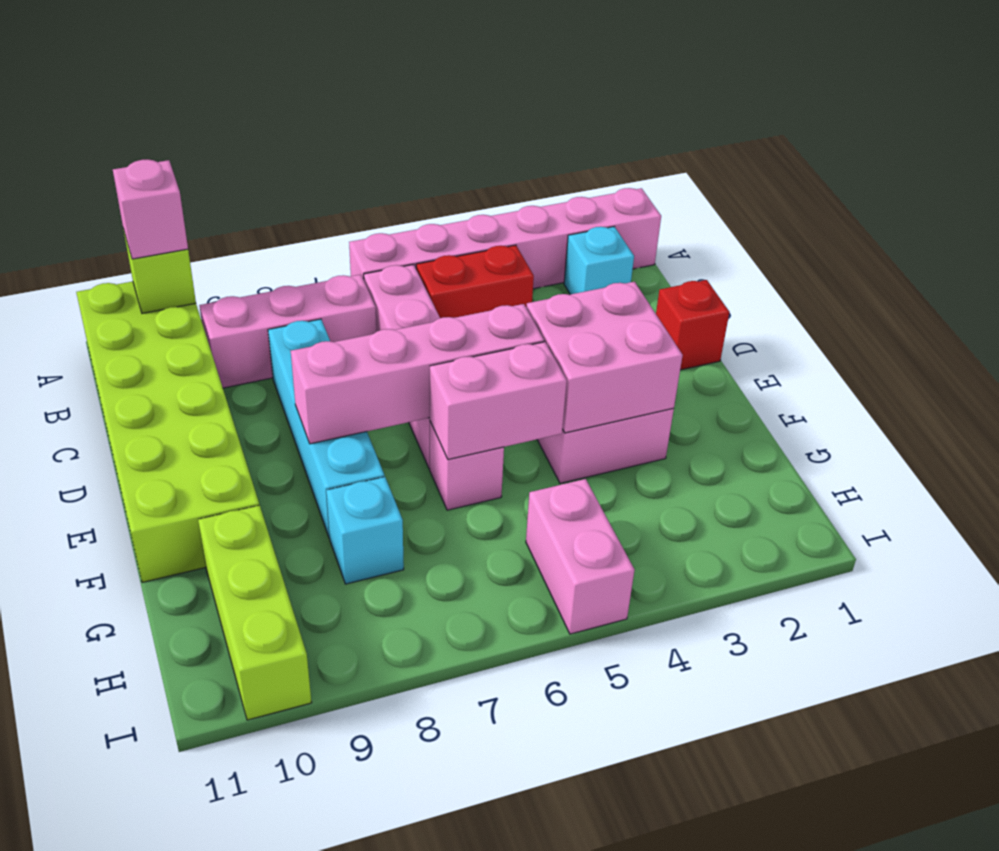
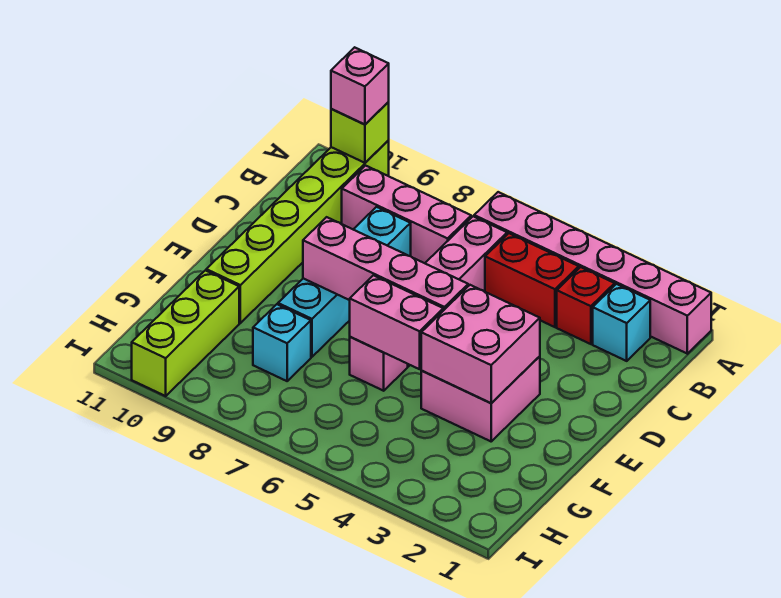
lime brick A10:F11 level 1 -> lime brick A10:F10 level 1
red brick D1 level 1 -> red brick B3 level 1
pink brick H5:I5 level 1 -> none

